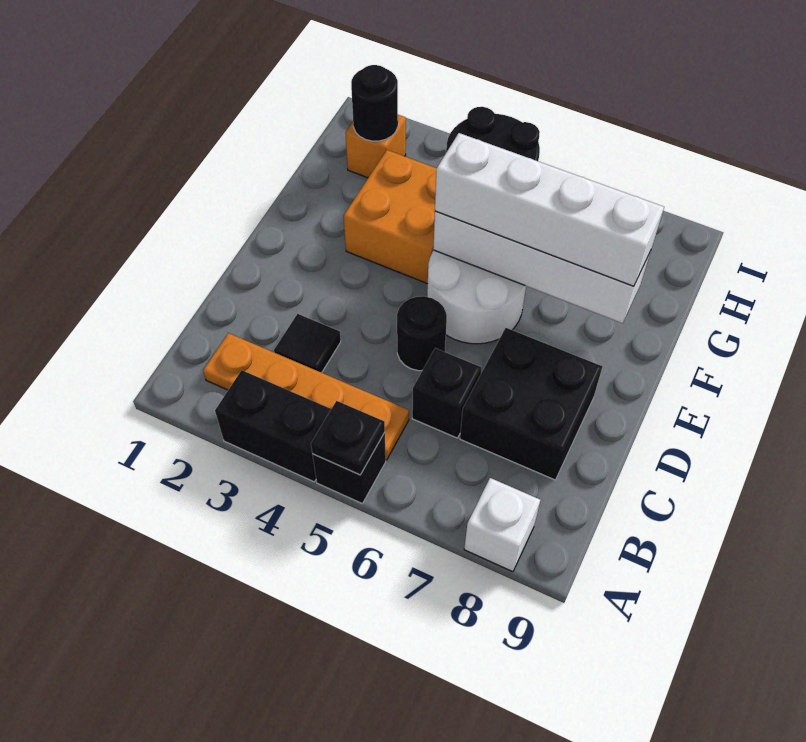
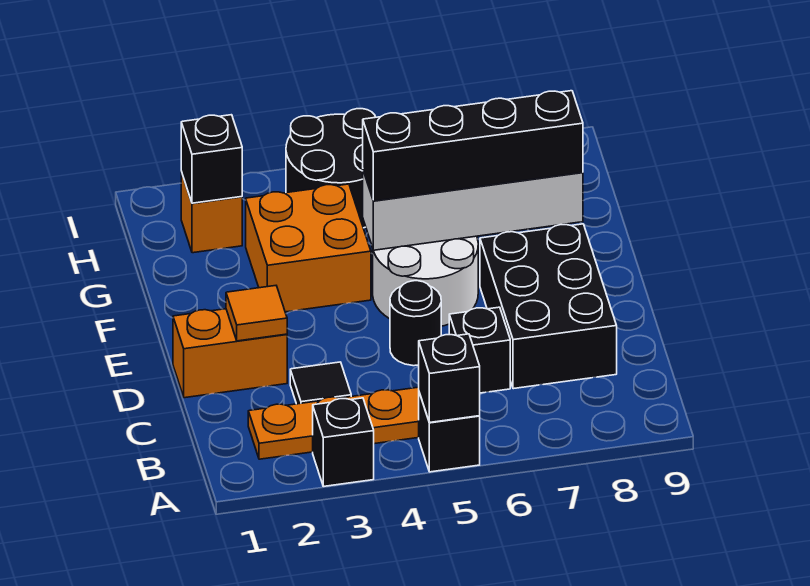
black brick A3:A4 level 1 -> black brick A3 level 1
black plate A5 level 2 -> black brick A5 level 2
white brick A8 level 1 -> none
black brick C7:D8 level 1 -> black brick C7:E8 level 1
none -> orange brick D1:D2 level 1
none -> orange tile D2 level 2
white brick F5:F8 level 3 -> black brick F5:F8 level 3
black round brick H2 level 2 -> black brick H2 level 2

